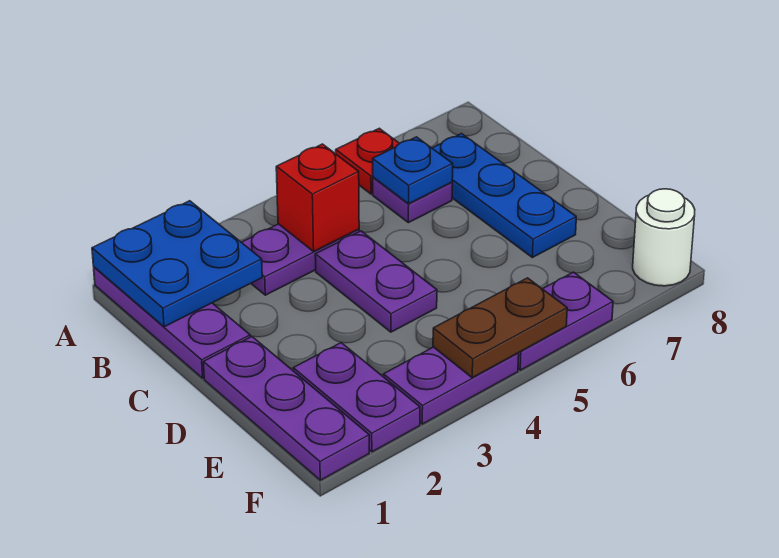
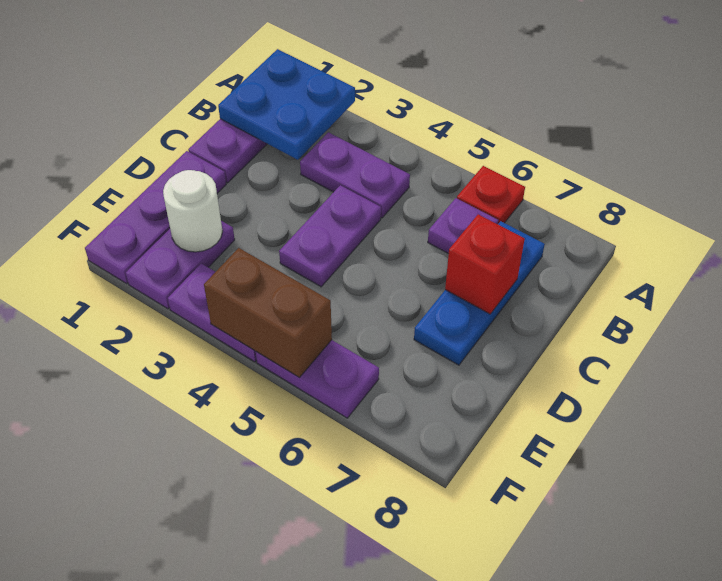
red brick B4 level 2 -> red brick C7 level 2
blue plate B6 level 2 -> none
brown plate F4:F5 level 2 -> brown brick F4:F5 level 2
white round brick F8 level 1 -> white round brick E2 level 2

